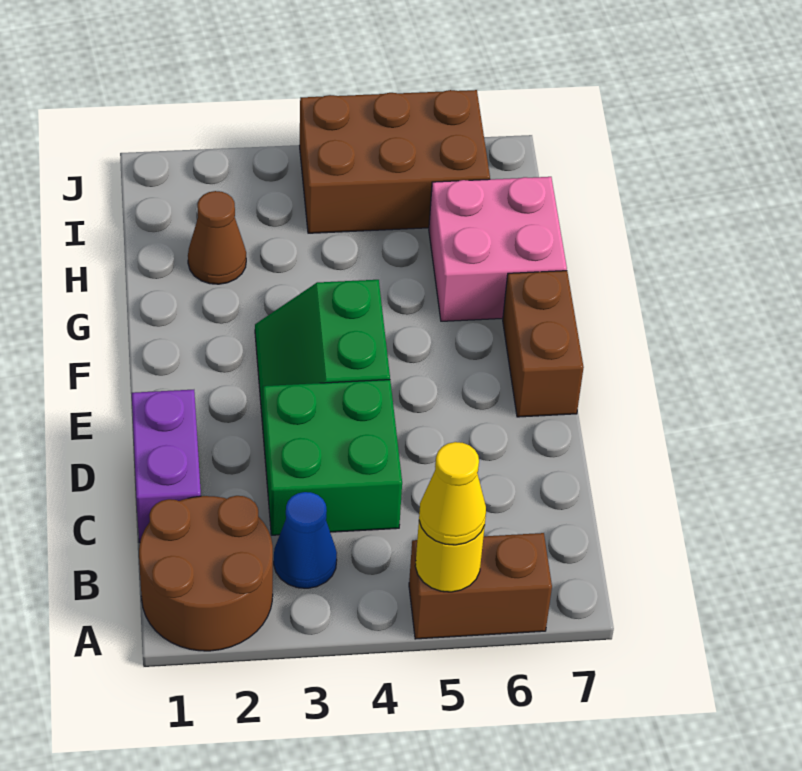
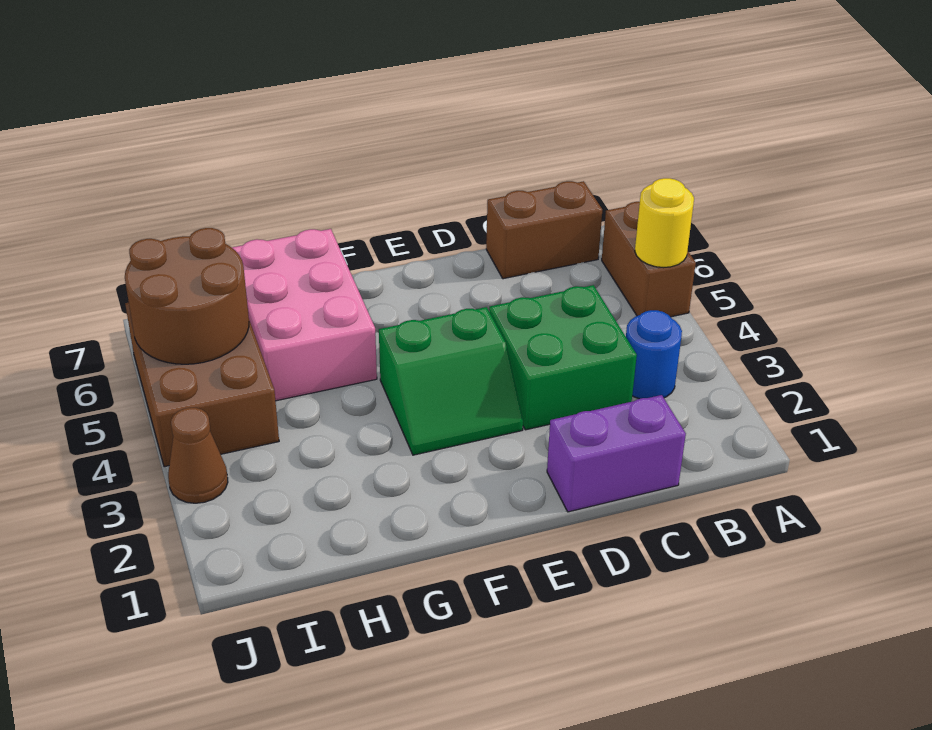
brown round brick A1:B2 level 1 -> brown round brick I5:J6 level 2
yellow cone A5 level 3 -> none
blue cone B3 level 1 -> blue round brick B3 level 1
brown brick E7:F7 level 1 -> brown brick B7:C7 level 1
pink brick G6:H7 level 1 -> pink brick G5:H7 level 1
brown cone H2 level 1 -> brown cone J3 level 1

